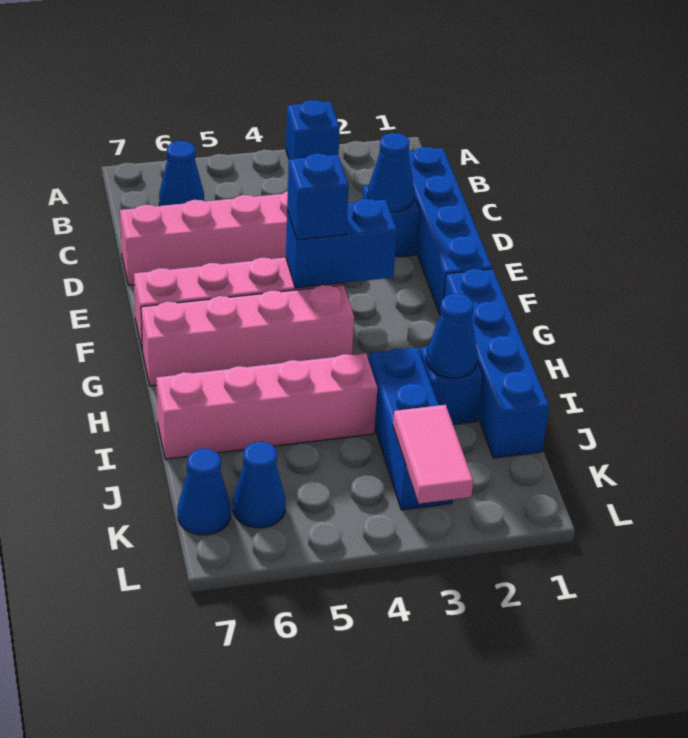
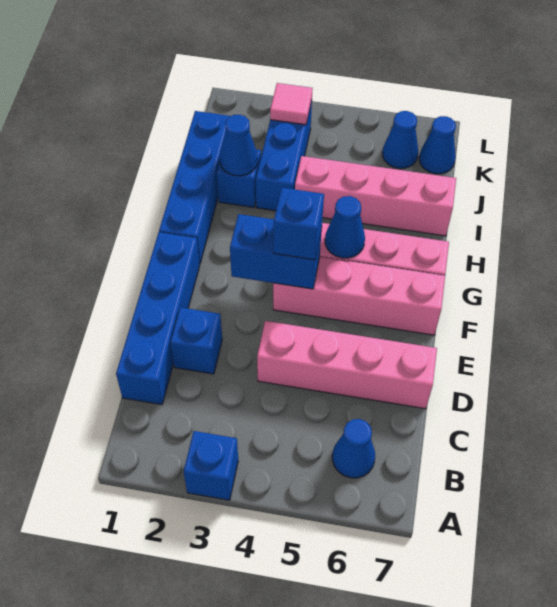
blue cone D2 level 2 -> blue cone G5 level 2
pink tile K3:L3 level 2 -> pink tile K3 level 2

